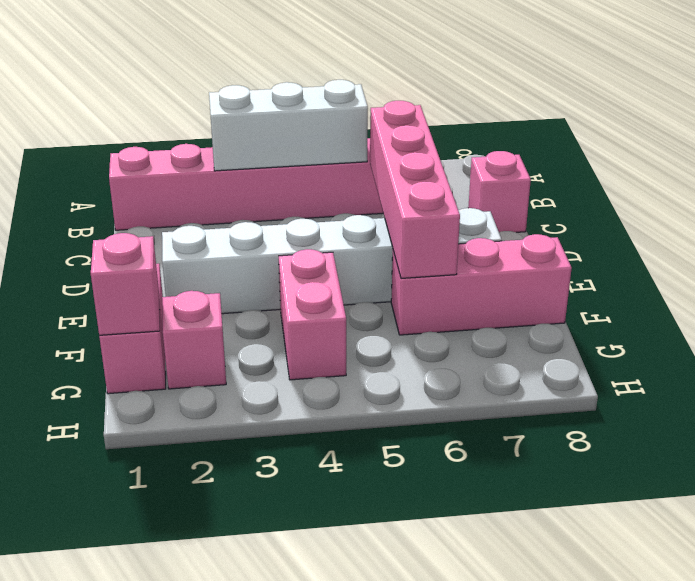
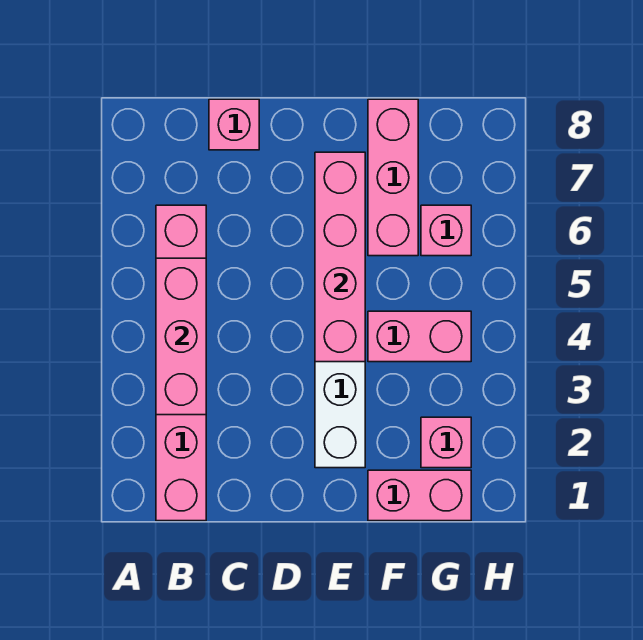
white brick B3:B5 level 2 -> pink brick B3:B5 level 2
pink brick C6:F6 level 2 -> pink brick E4:E7 level 2
pink brick G1 level 2 -> pink brick G6 level 1

